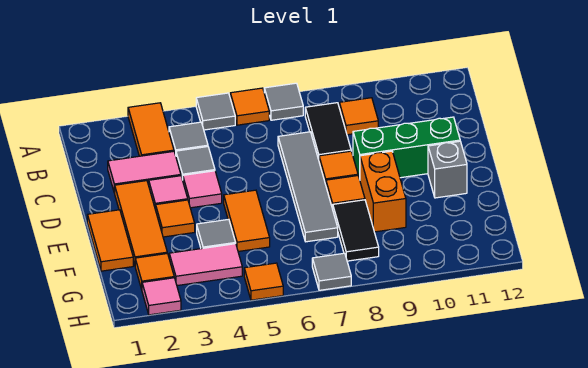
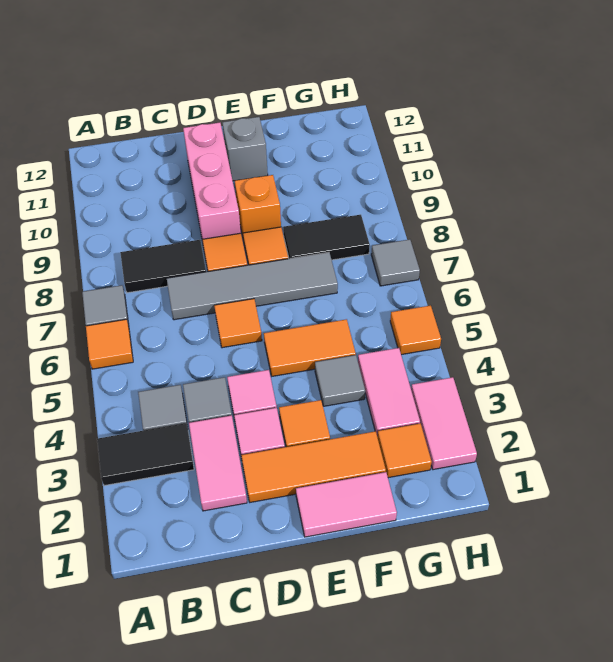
orange tile A3:B3 level 1 -> black tile A3:B3 level 1
grey tile A5 level 1 -> none
orange tile B9 level 1 -> orange tile D6 level 1
green brick D9:D11 level 1 -> pink brick D9:D11 level 1
orange tile E1:F1 level 1 -> pink tile E1:F1 level 1
orange brick E9:F9 level 1 -> orange brick E9 level 1
pink tile H2 level 1 -> pink tile H2:H3 level 1

